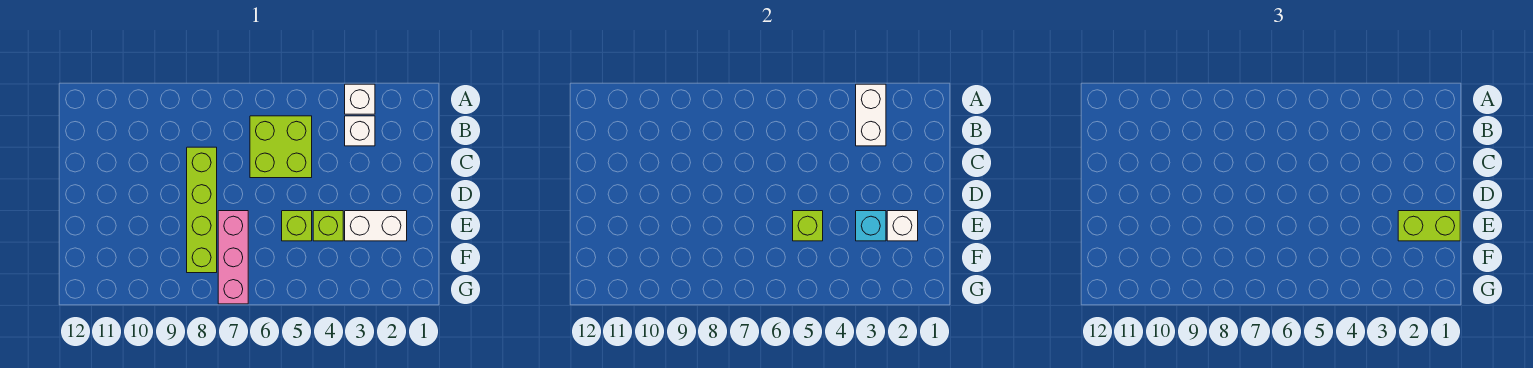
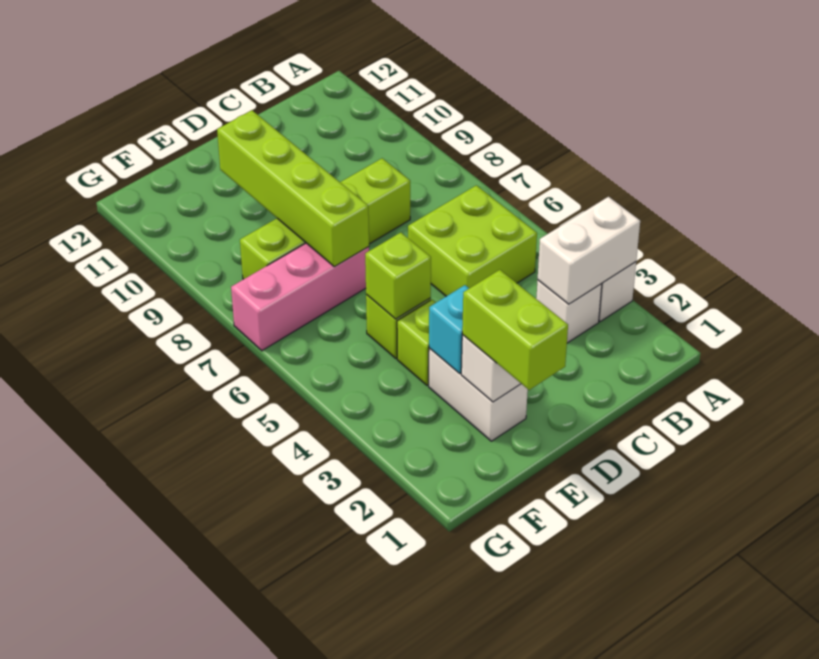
none -> lime brick E7:E10 level 2

